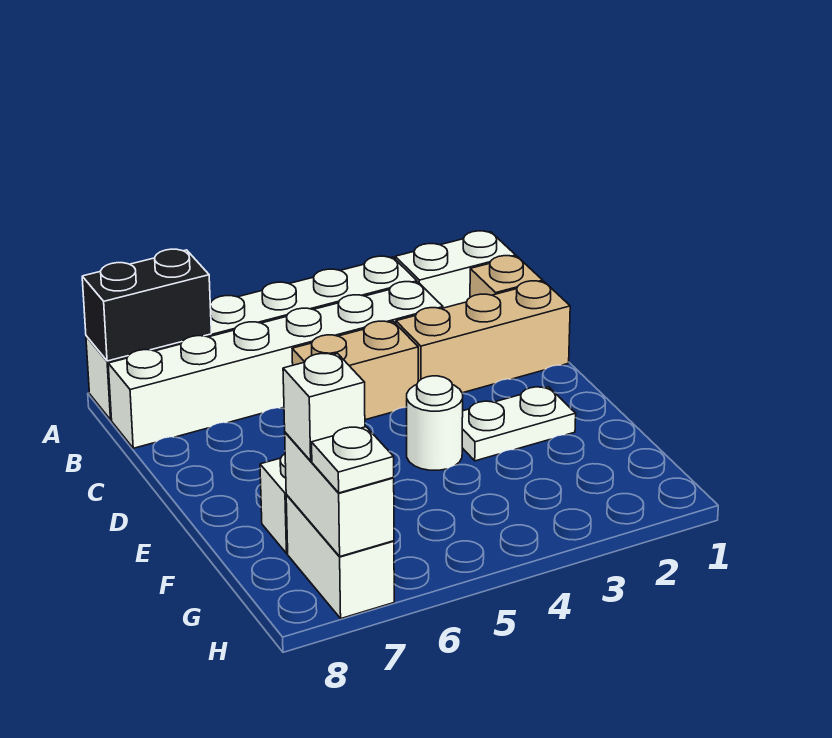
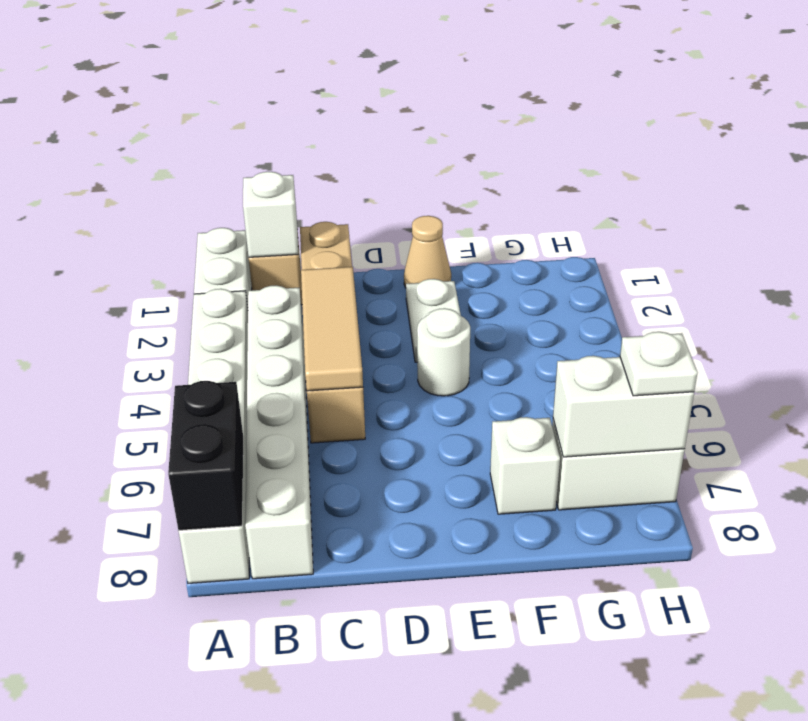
none -> tan tile C3:C5 level 2
none -> tan cone E1 level 1
white brick G7 level 3 -> white brick B1 level 2

